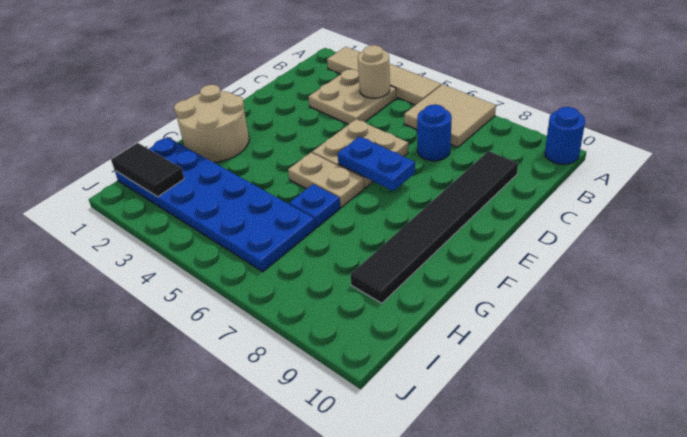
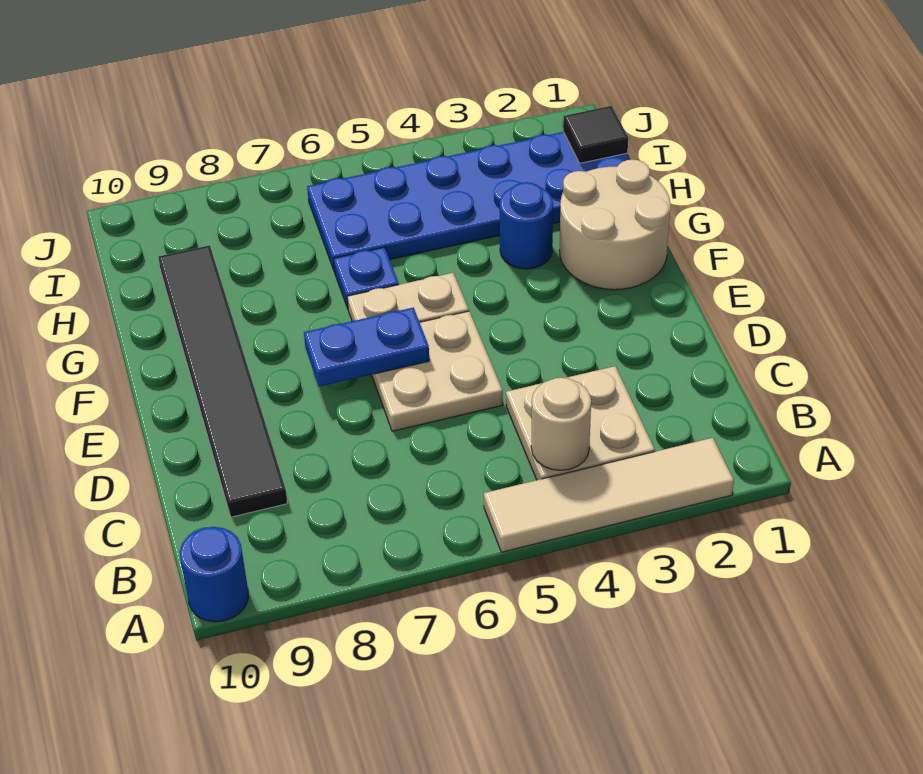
tan tile A6:B7 level 1 -> none
blue round brick C7 level 1 -> blue round brick G3 level 1
black tile I1:I2 level 2 -> black tile I1 level 2

